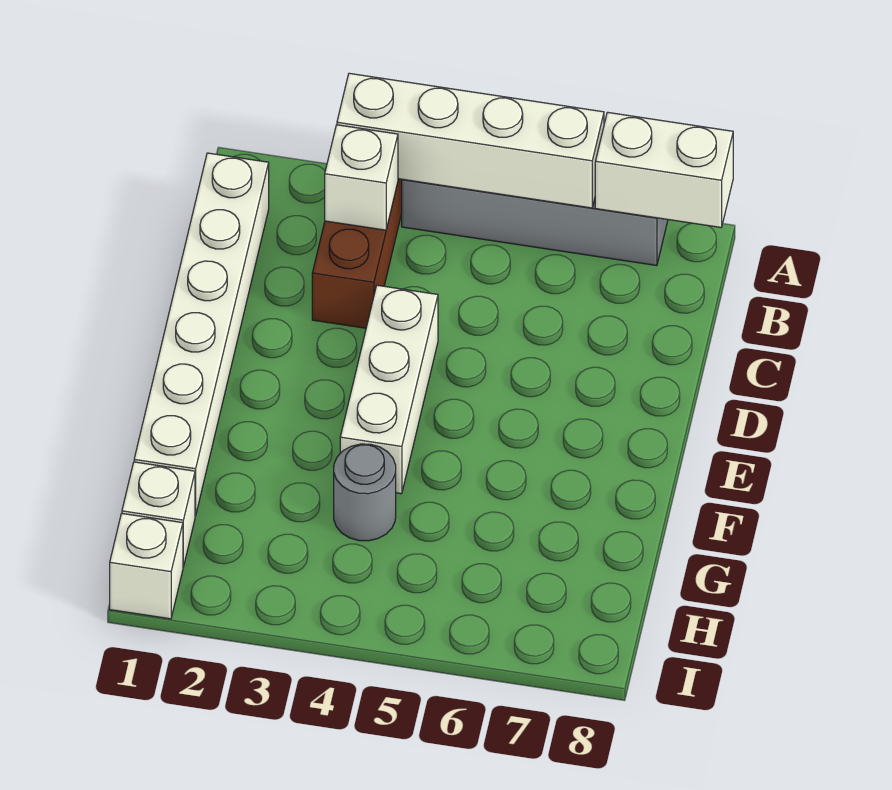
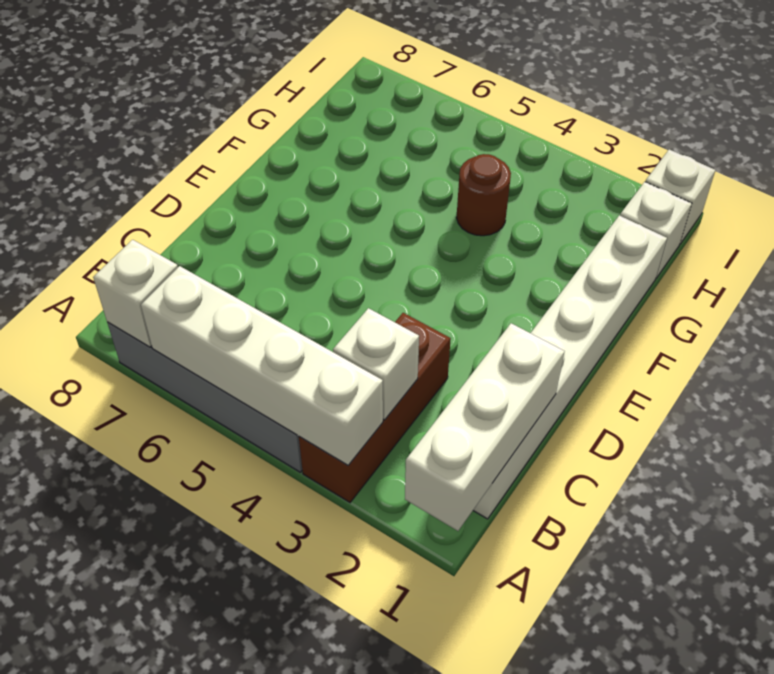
white brick A7:A8 level 2 -> white brick A7 level 2
white brick D4:F4 level 1 -> white brick A1:C1 level 2
grey round brick G4 level 1 -> brown round brick G4 level 1

